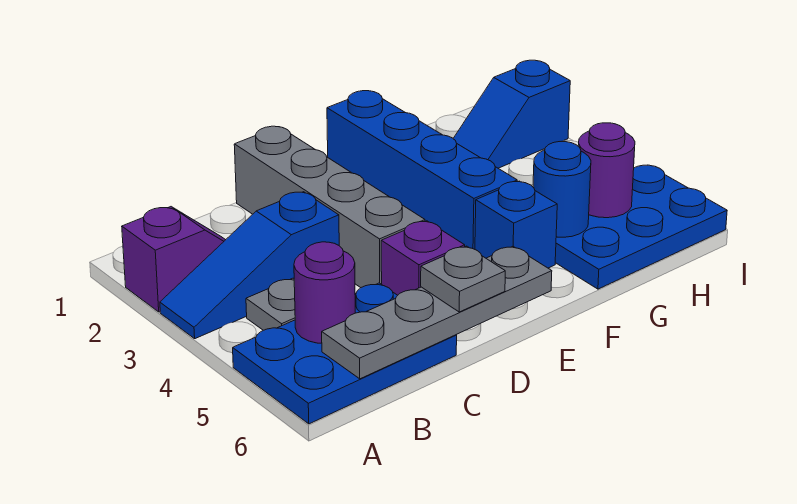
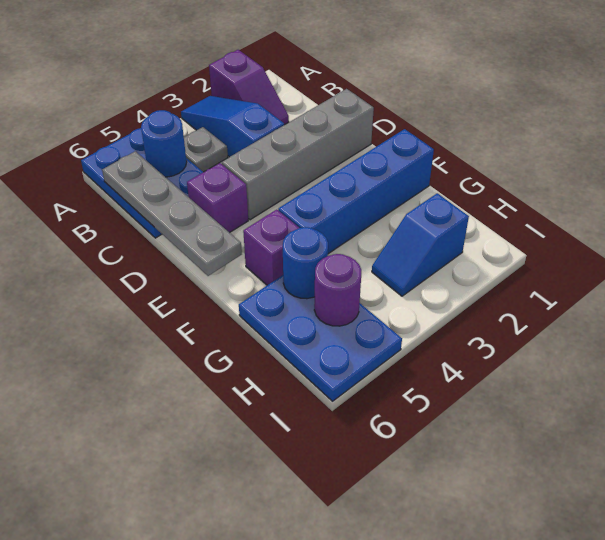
purple round brick B5 level 2 -> blue round brick B5 level 2
grey plate D6 level 3 -> none
blue brick F5 level 1 -> purple brick F5 level 1
blue slope H2:I2 level 1 top I -> blue slope H2:H3 level 1 top 2

